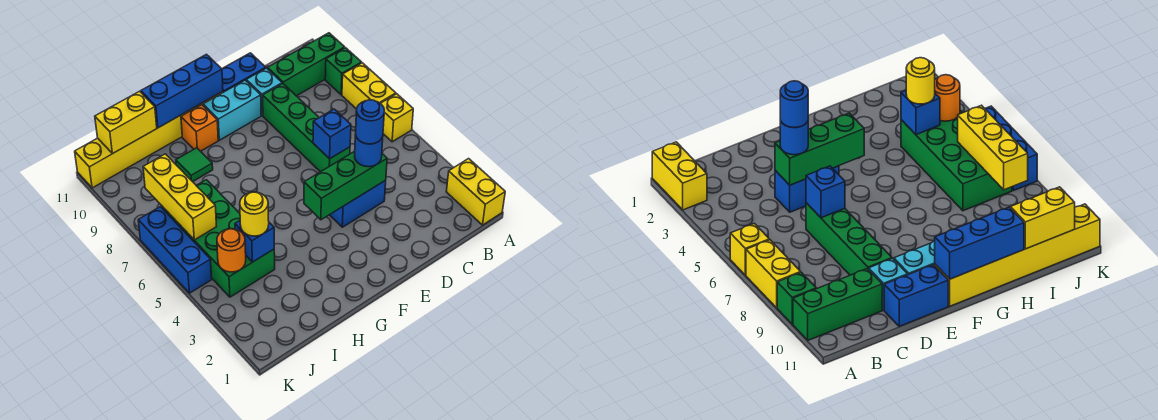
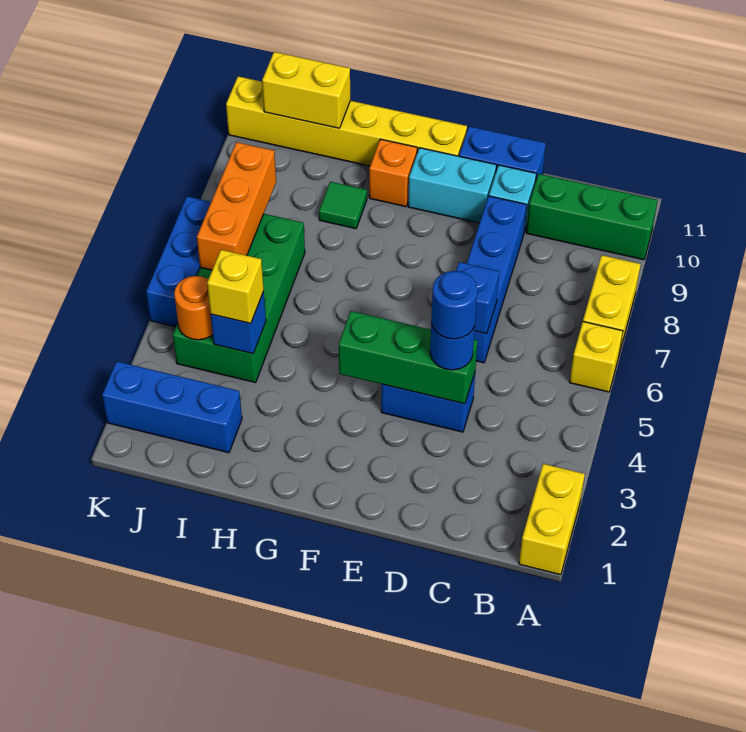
green brick A9 level 1 -> none
green brick D6:D9 level 1 -> blue brick D6:D9 level 1
blue brick F11:H11 level 2 -> blue brick I2:K2 level 1
yellow round brick I4 level 3 -> yellow brick I4 level 3
yellow brick J6:J8 level 2 -> orange brick J6:J8 level 2

